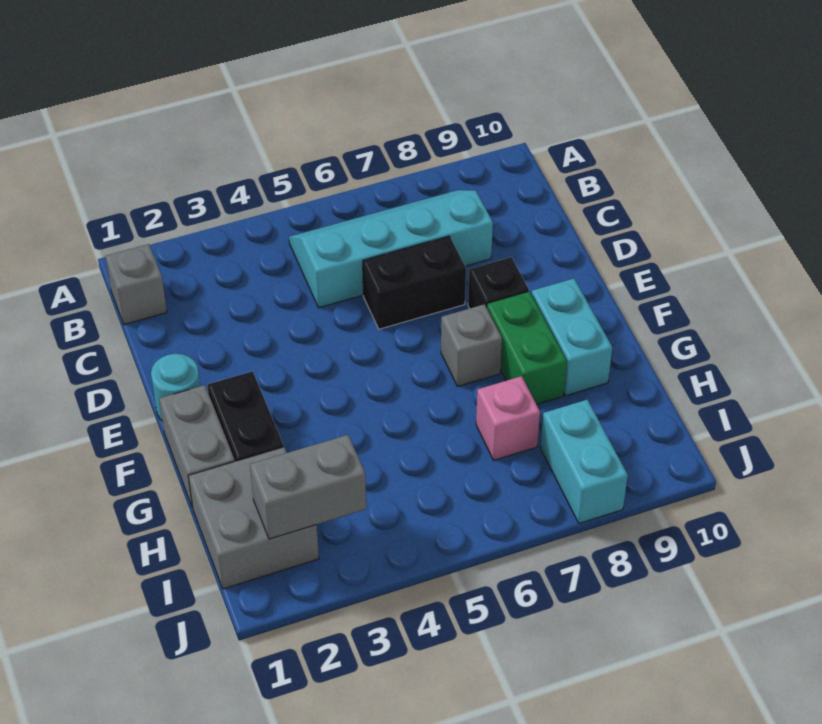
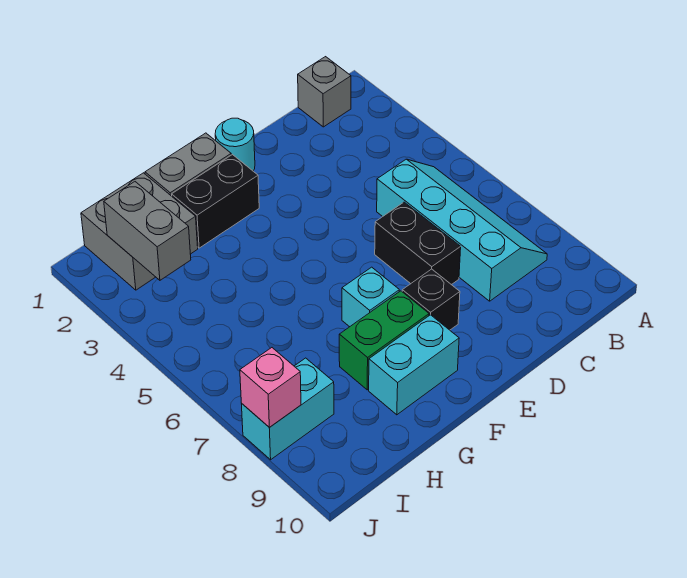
grey brick F7 level 1 -> cyan brick F7 level 1
pink brick H7 level 1 -> pink brick J8 level 2

